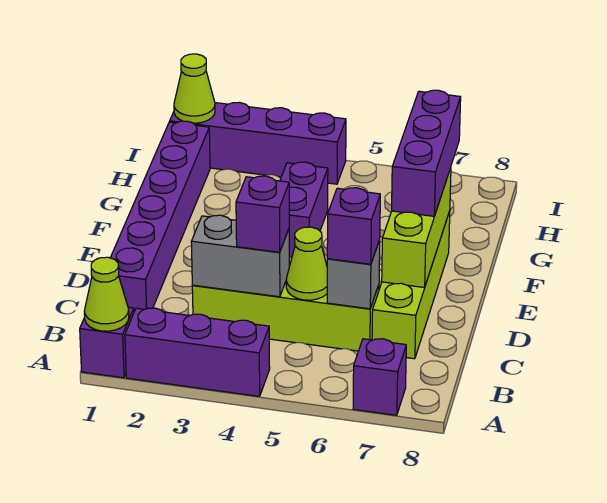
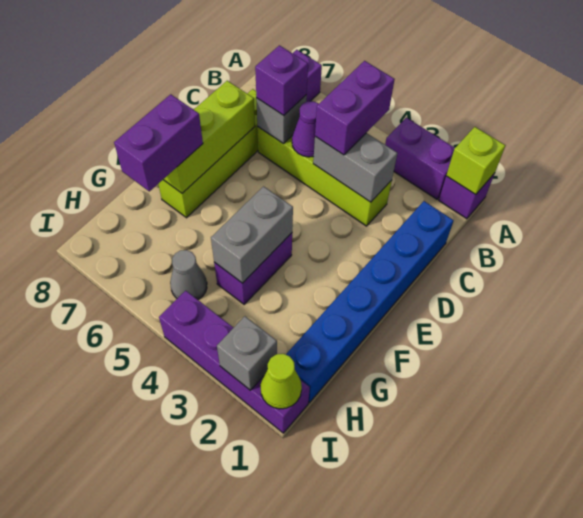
lime cone A1 level 2 -> lime brick A1 level 2
purple brick A2:A4 level 1 -> purple brick A2:A3 level 1
purple brick C1:H1 level 1 -> blue brick C1:H1 level 1
purple brick C4 level 3 -> purple brick B4:C4 level 3
lime cone C5 level 2 -> purple cone C5 level 2
purple brick E7:G7 level 3 -> purple brick F7:G7 level 3
none -> grey brick F4:G4 level 2
none -> grey cone H5 level 1
none -> grey brick I2 level 2

